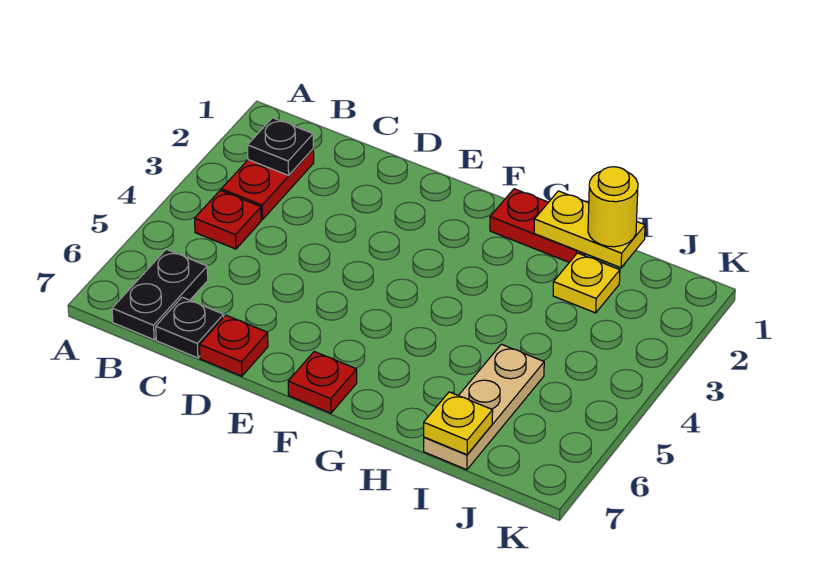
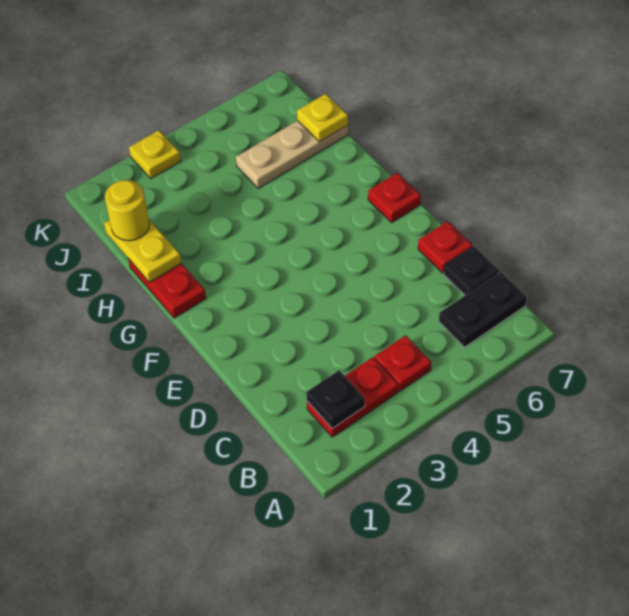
yellow plate I2 level 1 -> yellow plate K3 level 1

